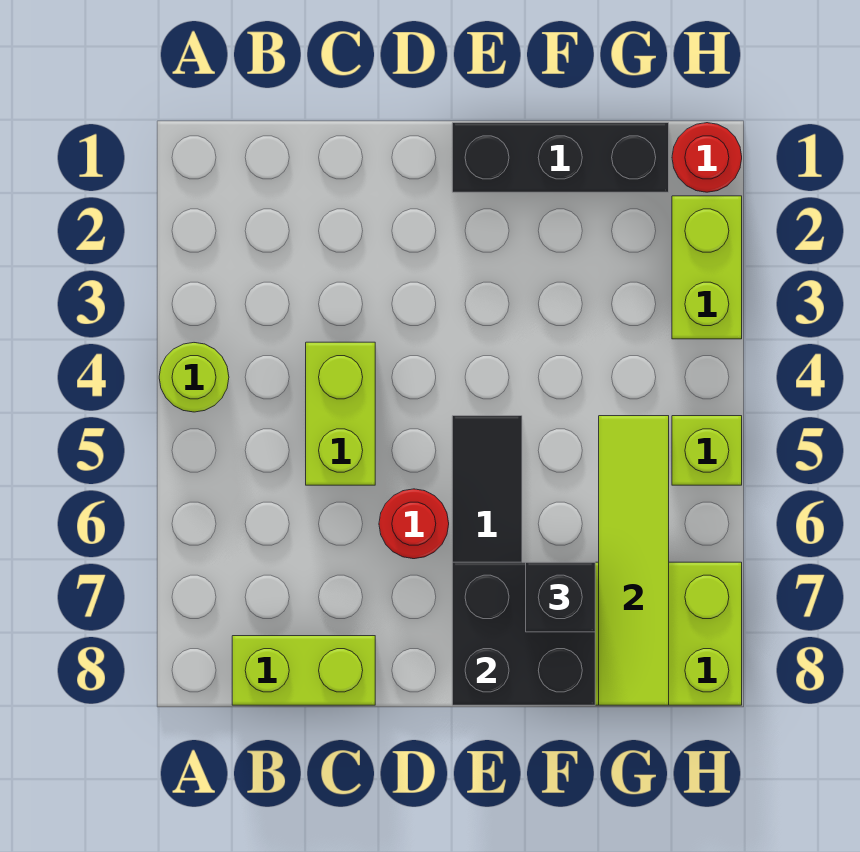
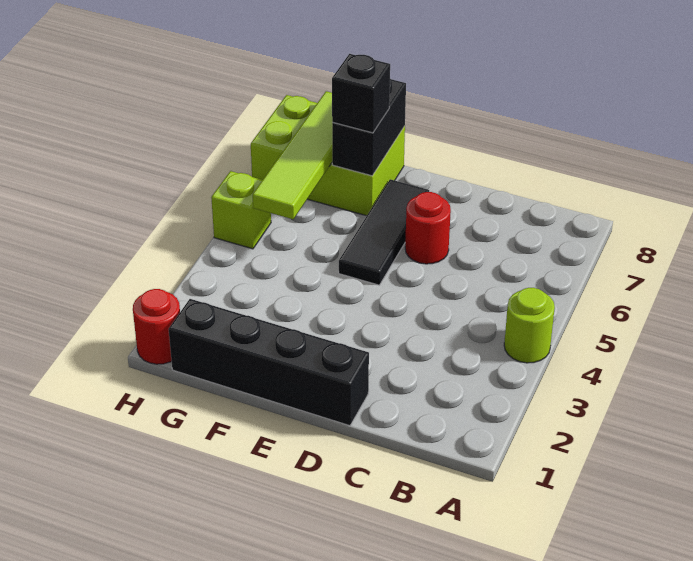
lime brick B8:C8 level 1 -> none
lime brick C4:C5 level 1 -> none
black brick E1:G1 level 1 -> black brick D1:G1 level 1
black brick E7:F8 level 2 -> black brick F7:F8 level 2
lime brick H2:H3 level 1 -> none

